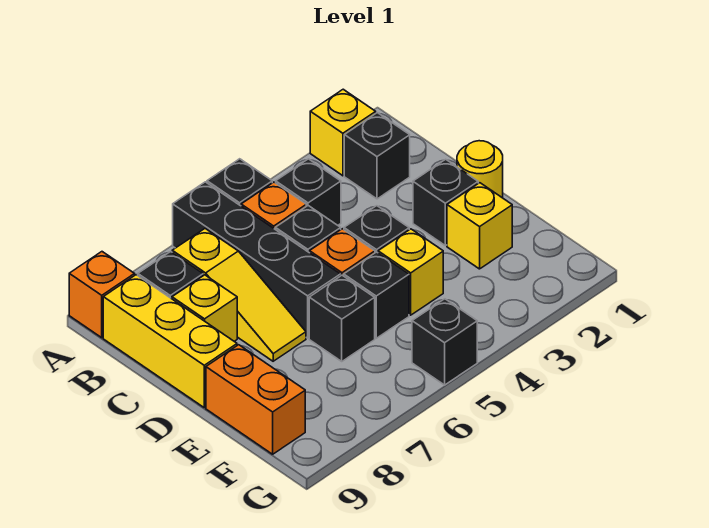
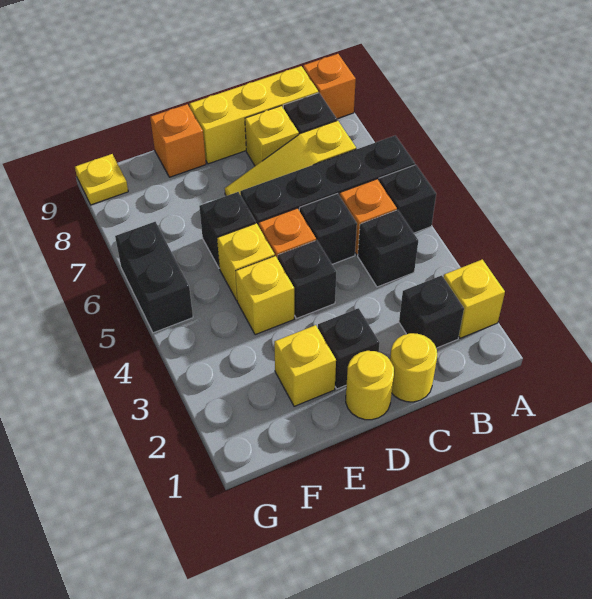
none -> yellow round brick C1 level 1
black brick E5 level 1 -> yellow brick E5 level 1
orange brick E9:F9 level 1 -> orange brick E9 level 1
black brick G5 level 1 -> black brick G5:G6 level 1
none -> yellow plate G9 level 1

